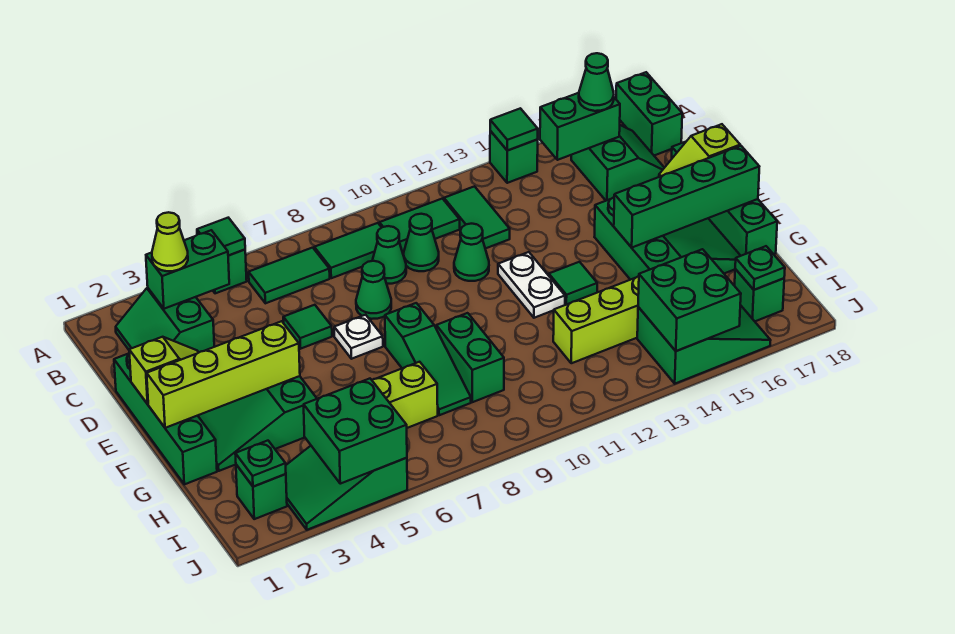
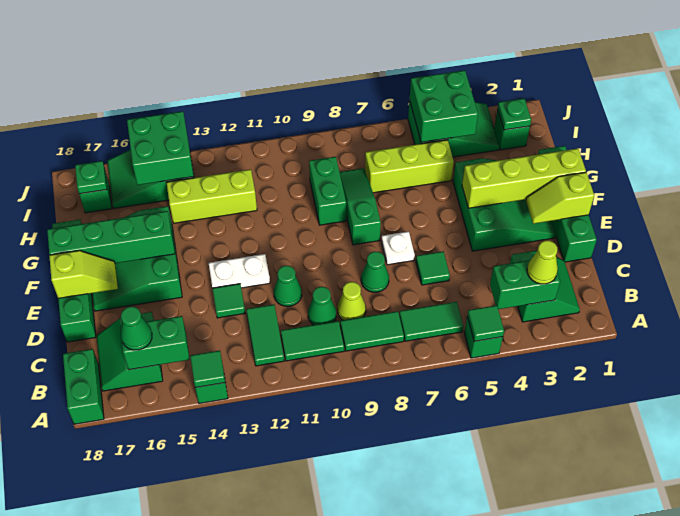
green cone C9 level 1 -> lime cone C9 level 1
white plate E12:F12 level 1 -> white plate E12:E13 level 1
green tile F13 level 1 -> green tile D13 level 1

